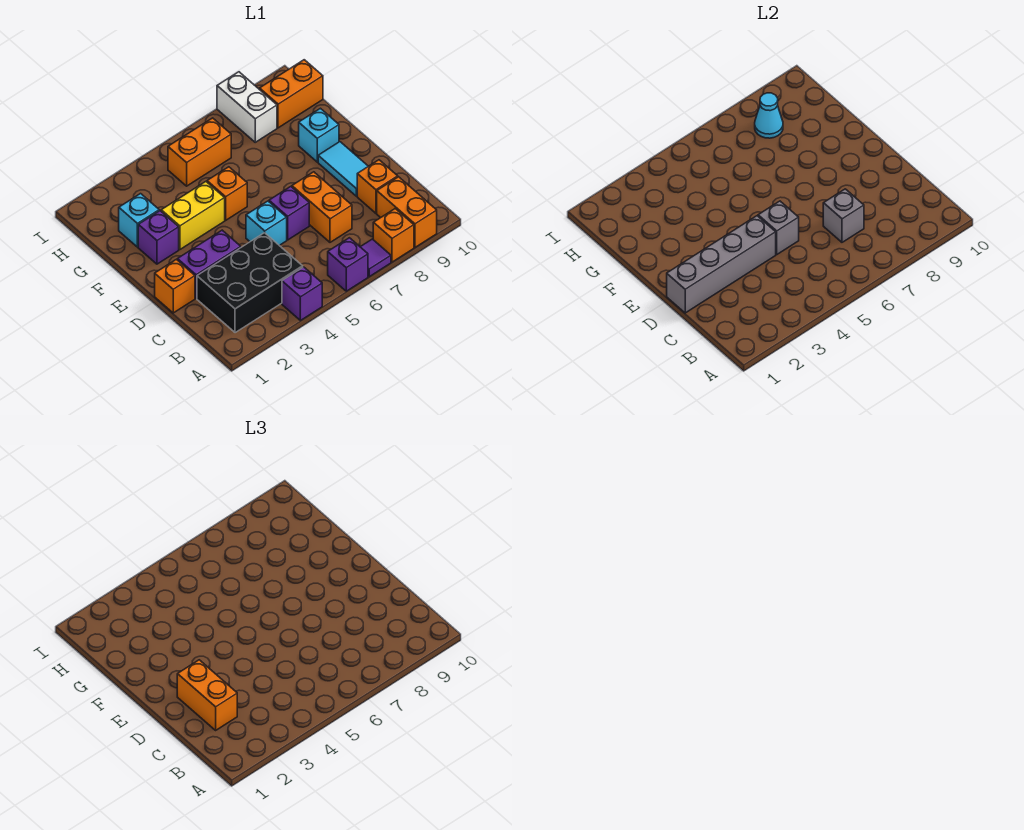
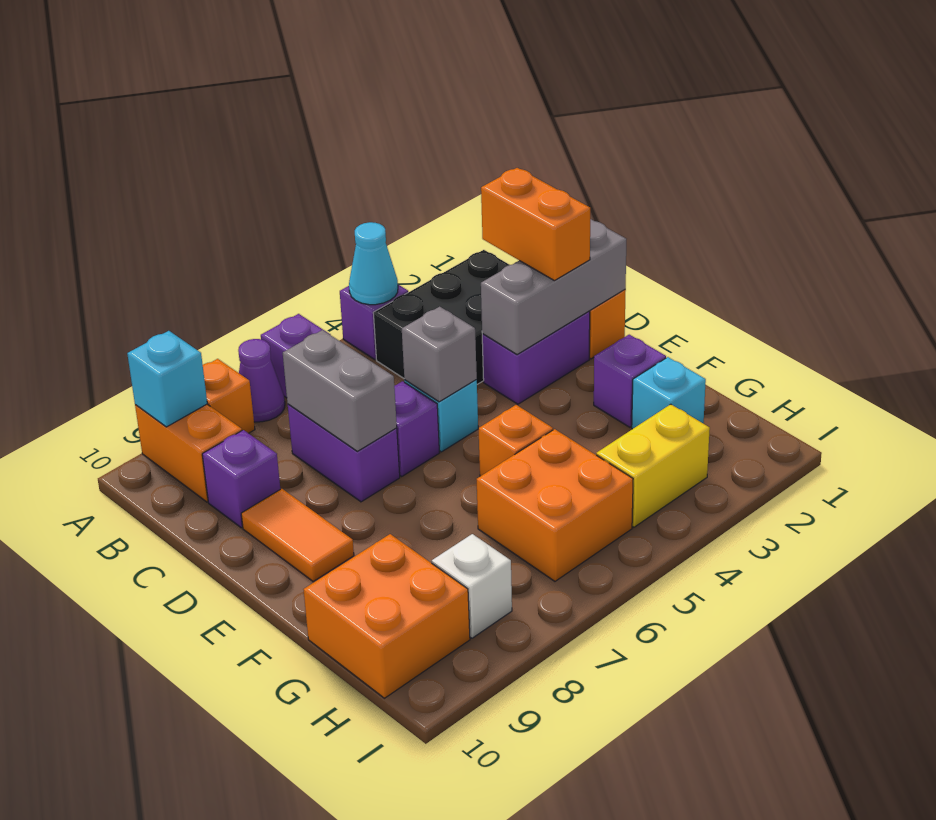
purple tile A7 level 1 -> purple cone A7 level 1
orange brick C7:D7 level 1 -> purple brick C7:D7 level 1
grey brick C7 level 2 -> grey brick C7:D7 level 2
orange brick C9 level 1 -> purple brick C9 level 1
grey brick D1:D4 level 2 -> grey brick D1:D3 level 2
cyan tile D9:E9 level 1 -> orange tile D9:E9 level 1
yellow brick F3:F4 level 1 -> yellow brick H3:H4 level 1
cyan brick F9 level 1 -> cyan brick A9 level 2
orange brick H5:H6 level 1 -> orange brick G5:H6 level 1
white brick H8:I8 level 1 -> white brick H8 level 1
cyan cone H8 level 2 -> cyan cone A4 level 2
orange brick H9:H10 level 1 -> orange brick G9:H10 level 1

